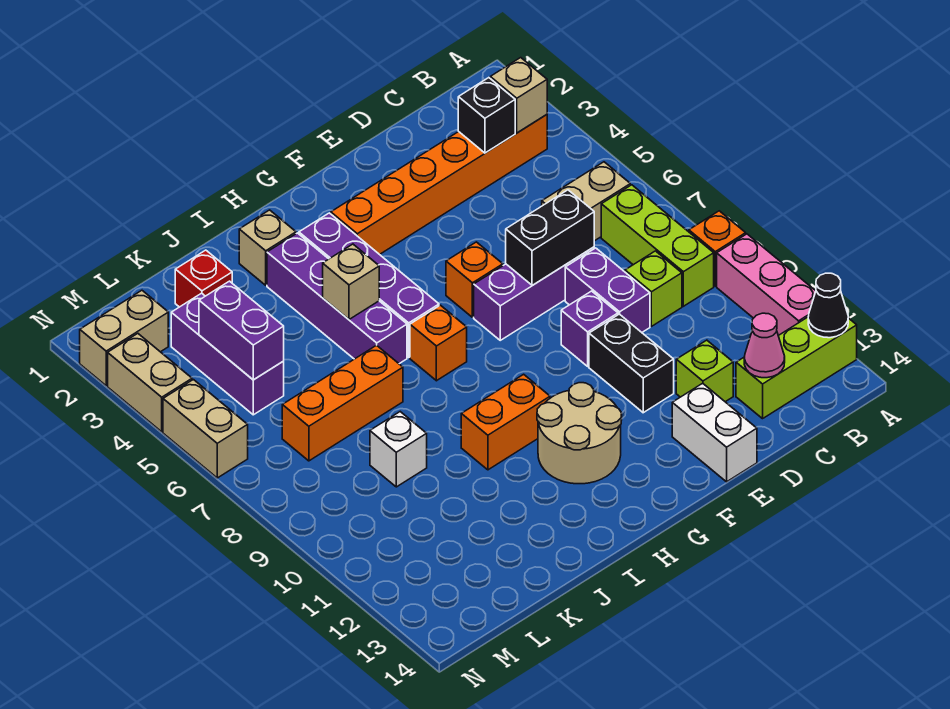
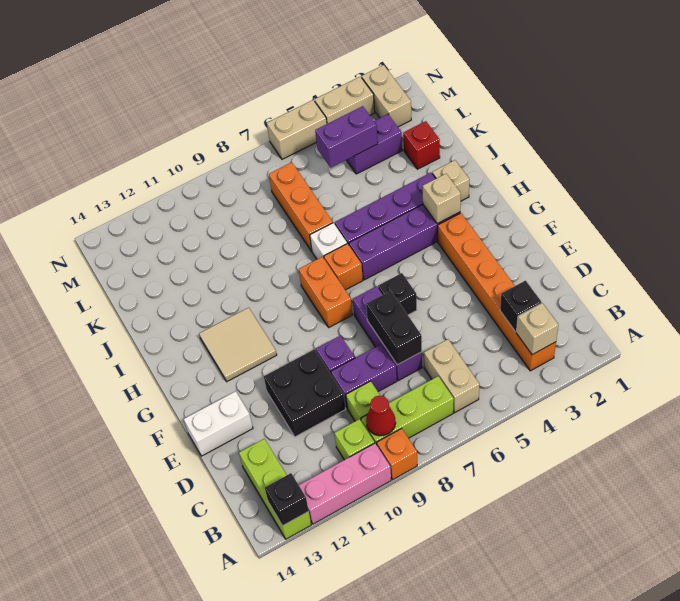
black cone A13 level 2 -> black brick A13 level 2
none -> red cone B9 level 2
pink cone C13 level 2 -> none
lime brick D12 level 1 -> lime brick B10 level 1
black brick E10:E11 level 1 -> black brick D10:E11 level 1
orange brick F6 level 1 -> black brick F6 level 1
tan round brick G11:H12 level 1 -> tan tile G11:H12 level 1
orange brick H10:I10 level 1 -> orange brick G8:H8 level 1
tan brick I5 level 2 -> tan brick H3 level 2
white brick K9 level 1 -> white brick I7 level 1
purple brick L3:L5 level 1 -> purple brick L3:L4 level 1

